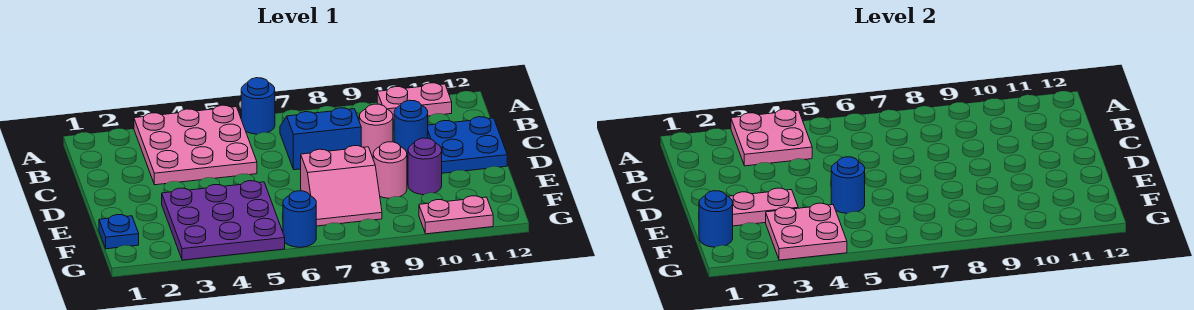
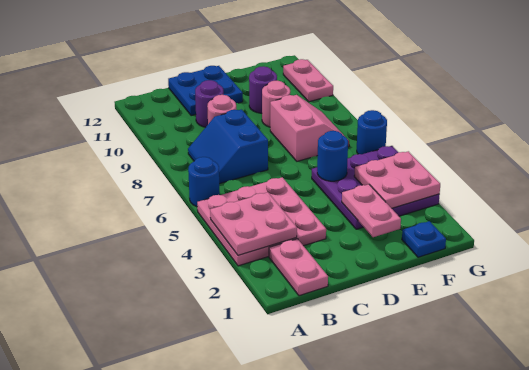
pink plate A10:A11 level 1 -> pink plate B1:B2 level 1
blue round brick C10 level 1 -> purple round brick C10 level 1
blue round brick F1 level 2 -> none

